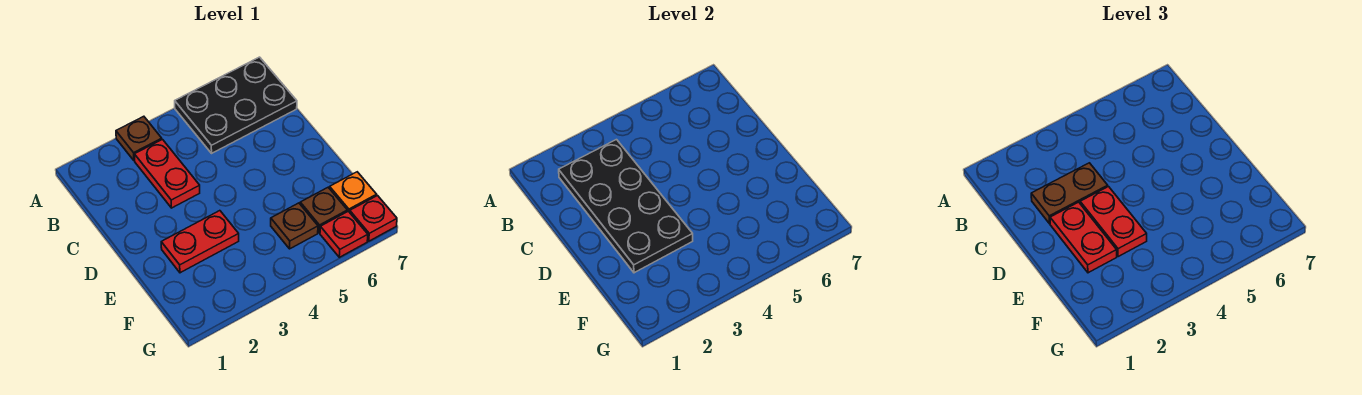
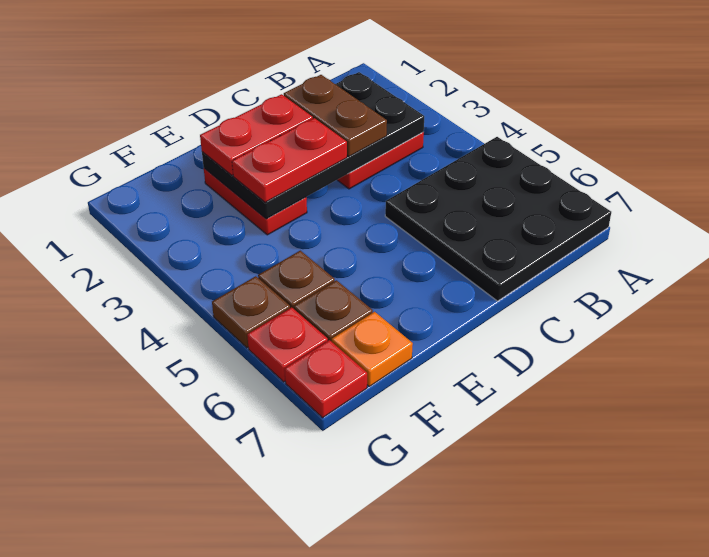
brown plate A3 level 1 -> brown plate G5 level 1
black plate A5:B7 level 1 -> black plate A5:C7 level 1

